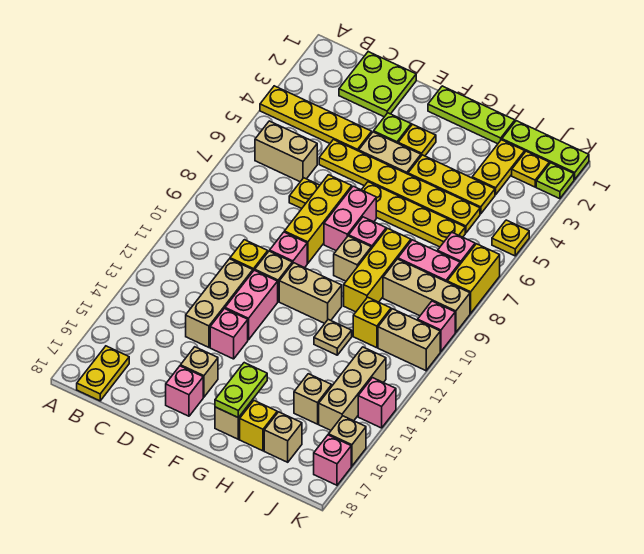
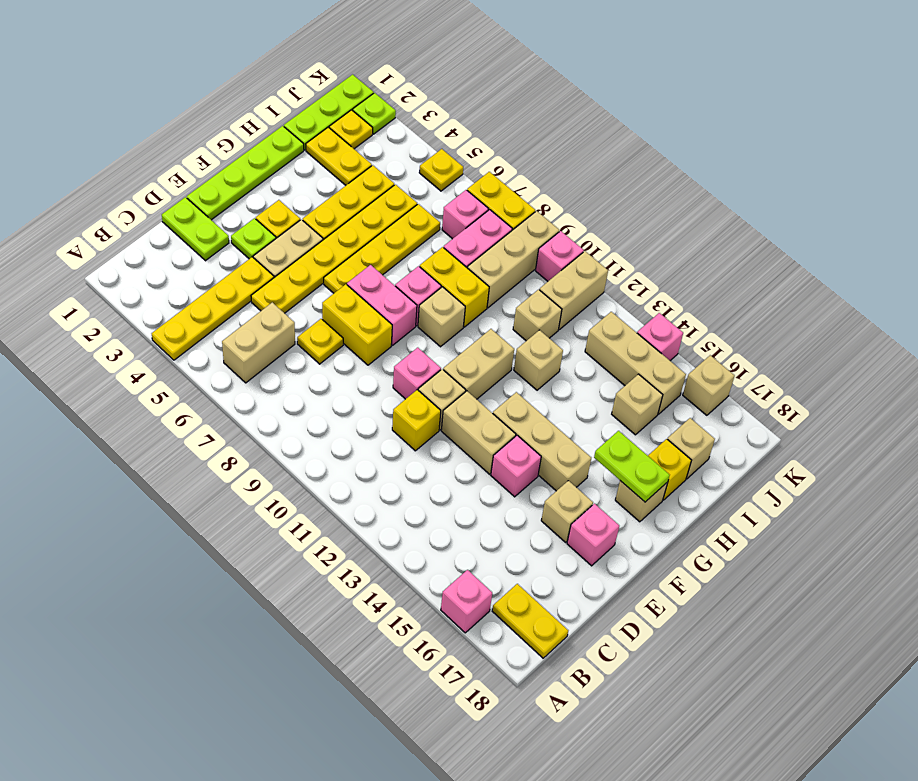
lime plate C1:D2 level 1 -> lime plate D1:D2 level 1
tan brick D12:D14 level 1 -> tan brick F13:F15 level 1
yellow brick E7:E9 level 1 -> yellow brick E7:E8 level 1
pink brick E12:E13 level 1 -> tan brick E12:E13 level 1
lime plate F1:H1 level 1 -> lime plate E1:H1 level 1
yellow brick H8:H10 level 1 -> yellow brick H8:H9 level 1
tan plate H12 level 1 -> tan brick H12 level 1
yellow brick I11 level 1 -> tan brick I11 level 1
pink brick K17 level 1 -> pink brick A16 level 1

